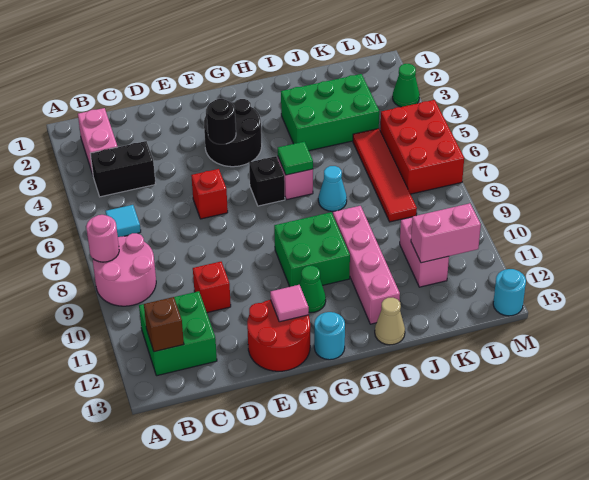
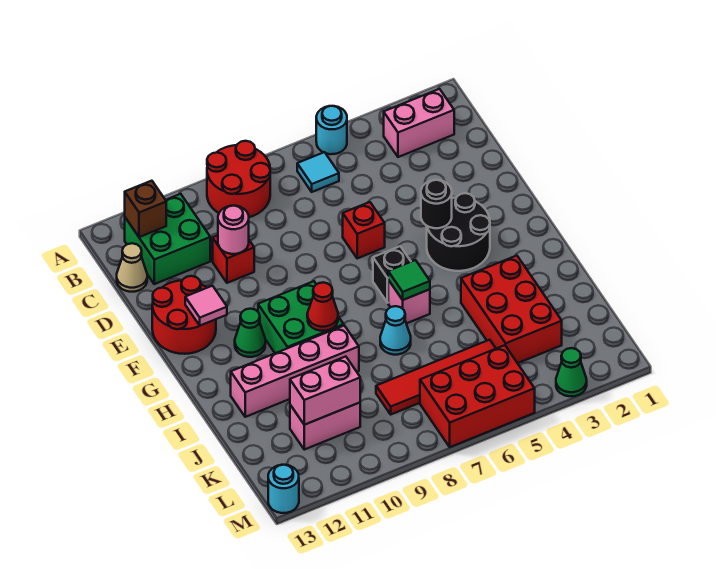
pink round brick A8:B9 level 1 -> red round brick A8:B9 level 1
pink round brick A8 level 2 -> pink round brick D10 level 2
black brick B4:C4 level 1 -> none
cyan round brick G13 level 1 -> cyan round brick A5 level 1
none -> red cone H9 level 2
green brick I3:K4 level 1 -> red brick I3:K4 level 1
tan cone I13 level 1 -> tan cone C13 level 1
pink brick K11:L11 level 2 -> pink brick K10:K11 level 2

